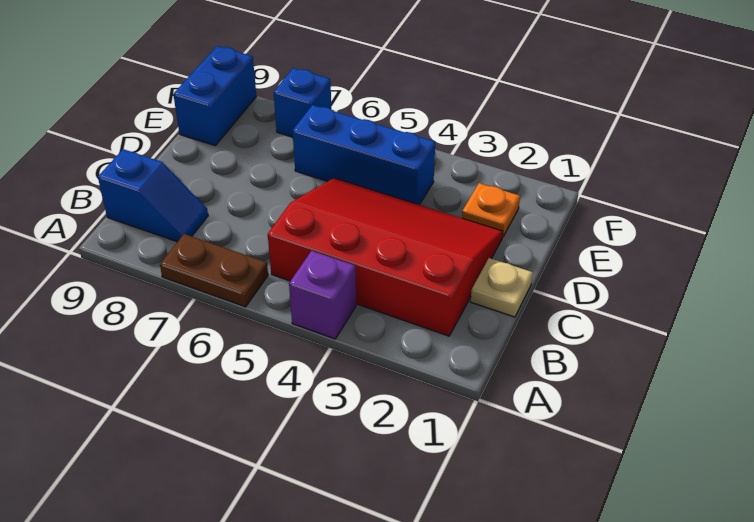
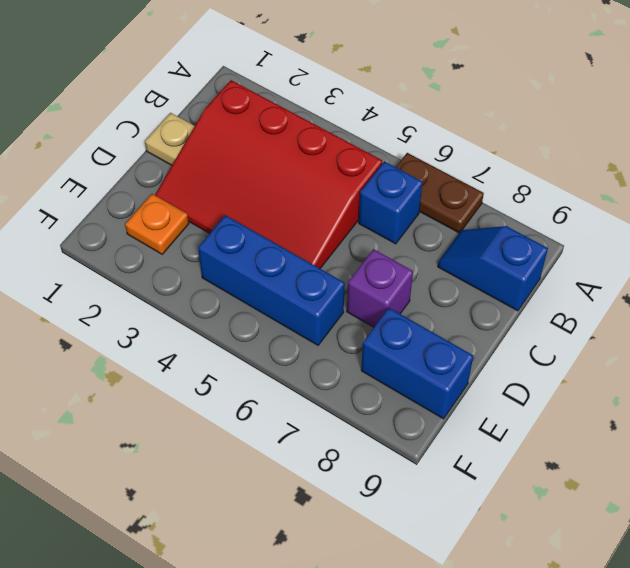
purple brick A4 level 1 -> purple brick D7 level 1
blue brick E9:F9 level 1 -> blue brick E8:E9 level 1
blue brick F7 level 1 -> blue brick B6 level 1

